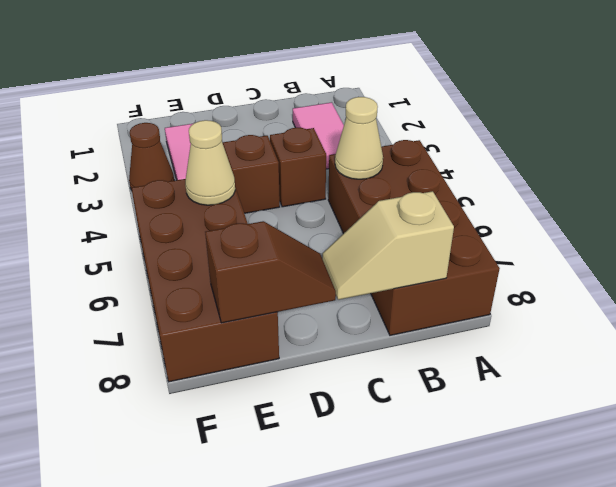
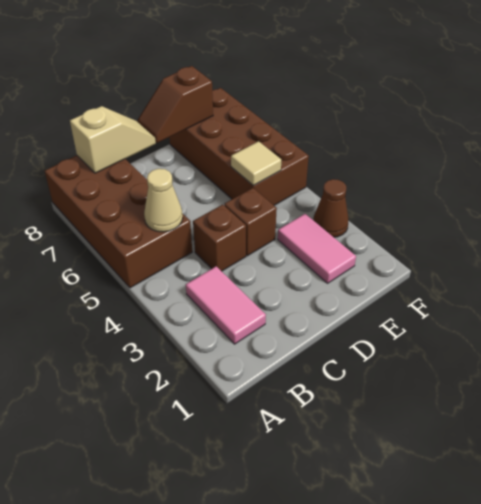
tan cone E5 level 2 -> tan tile E5 level 2

